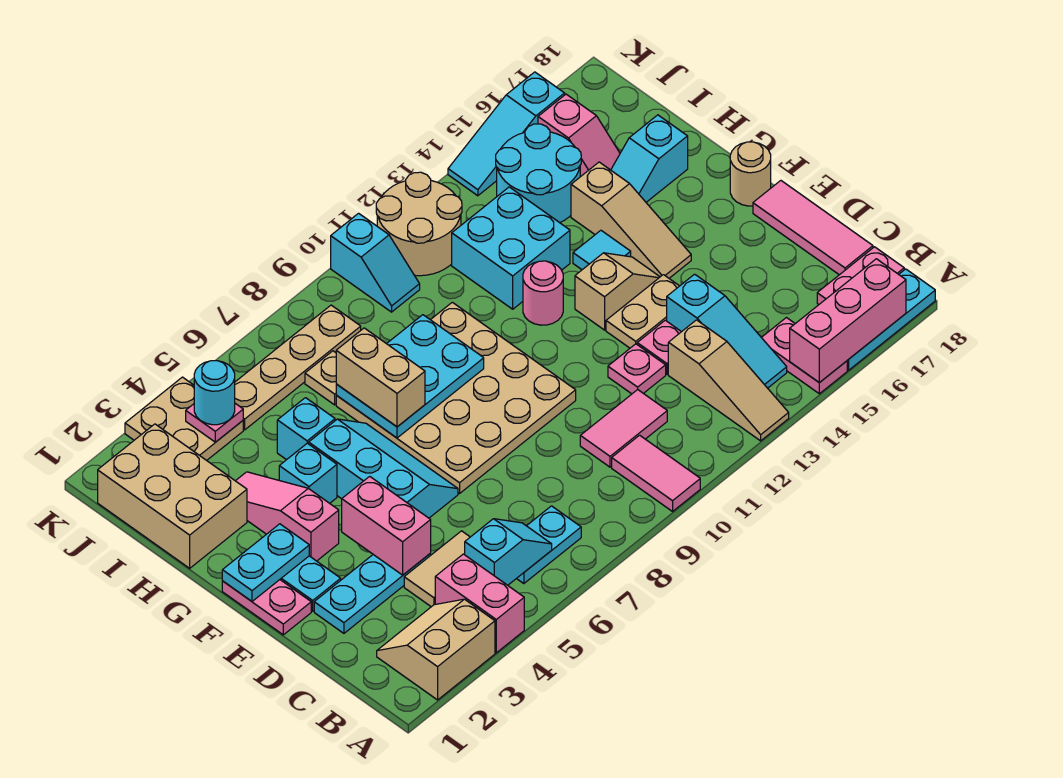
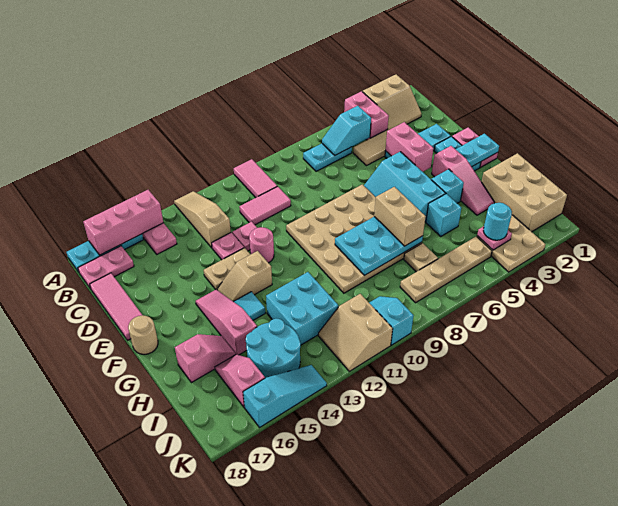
cyan slope B14:D14 level 1 top D -> none
tan slope F15:H15 level 1 top H -> pink slope F15:H15 level 1 top H
pink round brick G12 level 1 -> pink round brick E12 level 1
cyan slope H16:H17 level 1 top 17 -> pink slope H16:H17 level 1 top 17
tan round brick J11:K12 level 1 -> tan slope J11:K12 level 1 top 11

